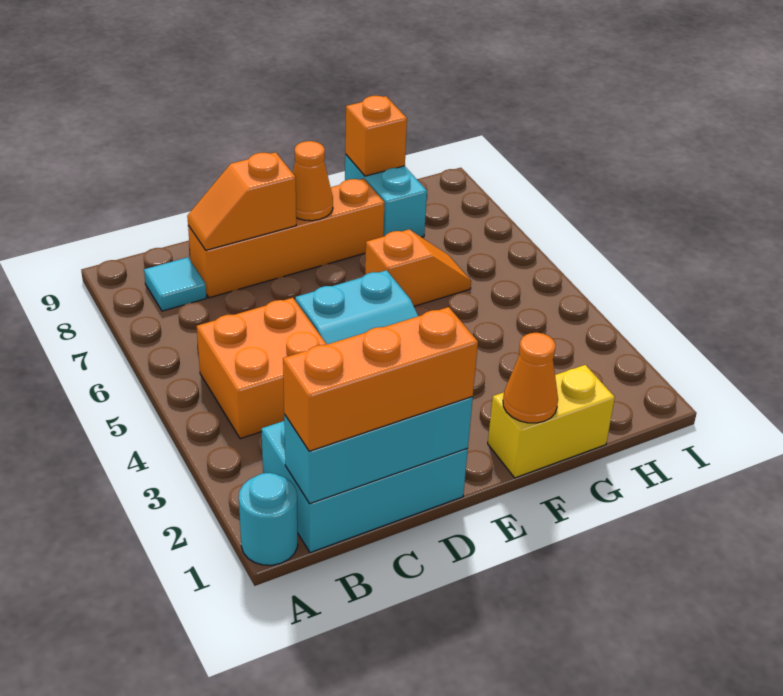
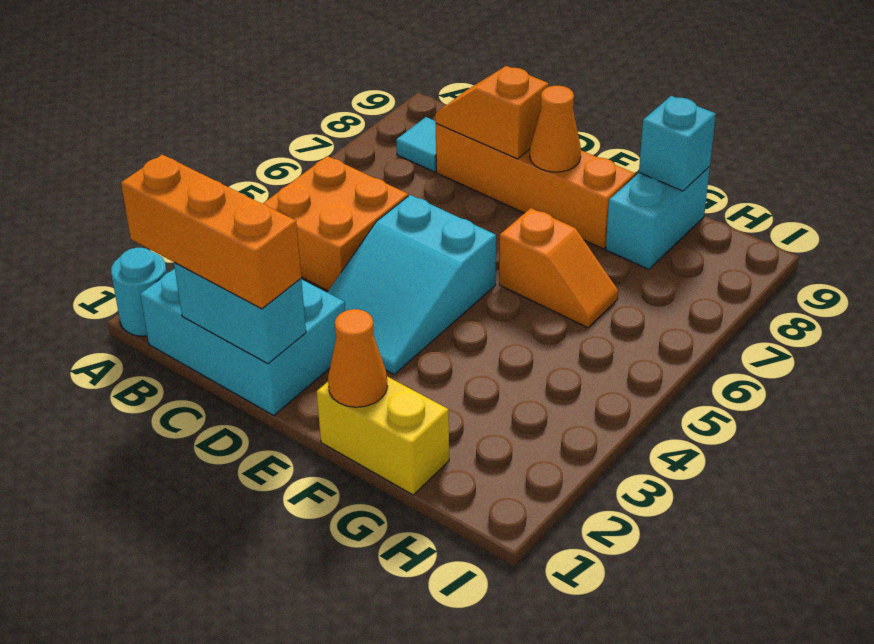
cyan brick B1:D1 level 2 -> cyan brick C1:D1 level 2
orange brick G9 level 2 -> cyan brick G9 level 2

